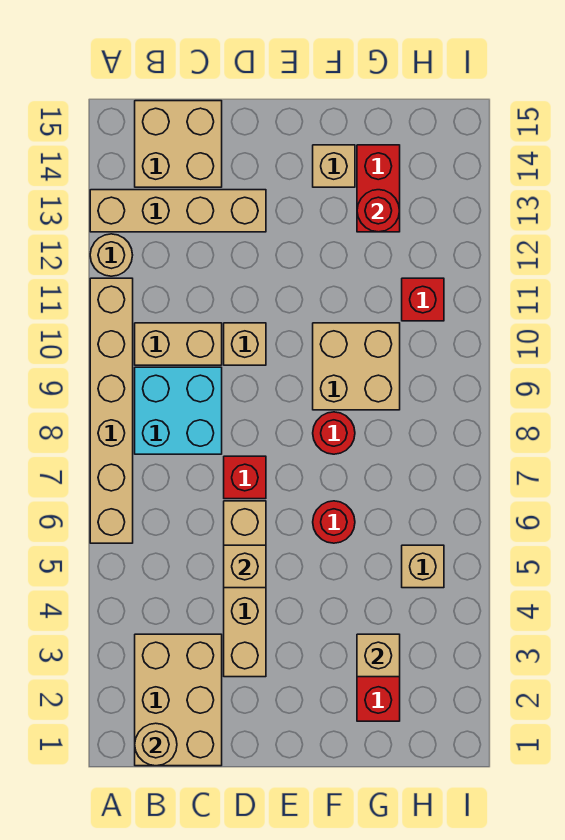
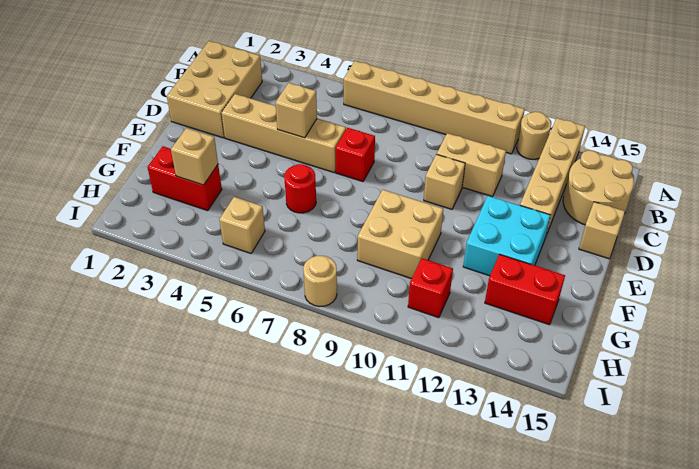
tan brick B1:C3 level 1 -> tan brick B1:D2 level 1
tan round brick B1 level 2 -> tan round brick I8 level 1
cyan brick B8:C9 level 1 -> cyan brick E12:F13 level 1
tan brick B10:C10 level 1 -> tan brick C10:C11 level 1
tan brick B14:C15 level 1 -> tan round brick B14:C15 level 1
red round brick F8 level 1 -> none
tan brick F14 level 1 -> tan brick D15 level 1
red round brick G13 level 2 -> none

